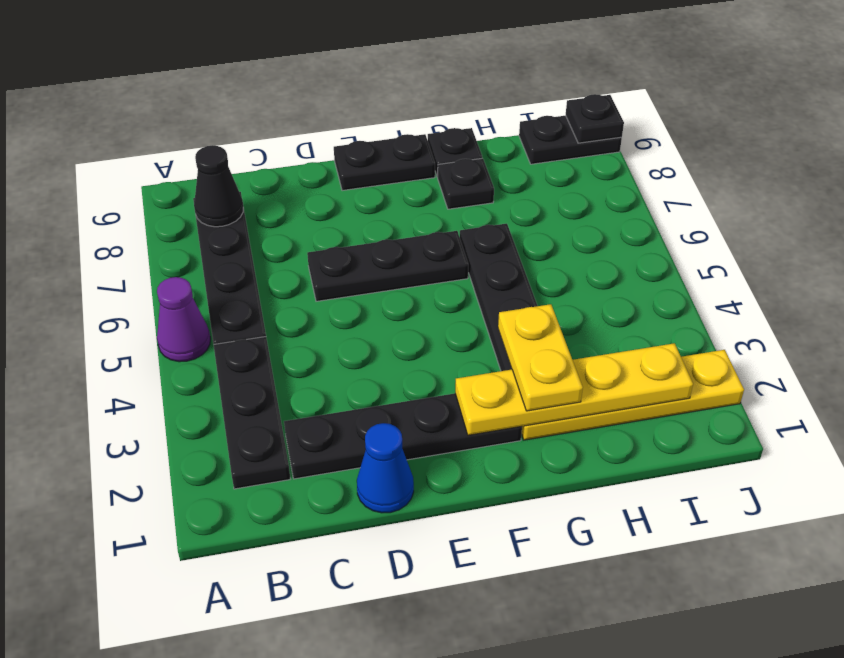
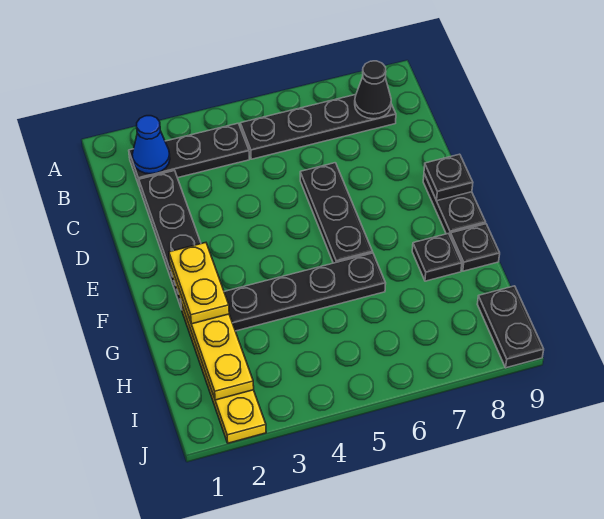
purple cone A5 level 1 -> none
blue cone D1 level 1 -> blue cone B2 level 2
yellow plate G2:G3 level 3 -> yellow plate F2:G2 level 3
black plate J9 level 2 -> black plate E9 level 2

